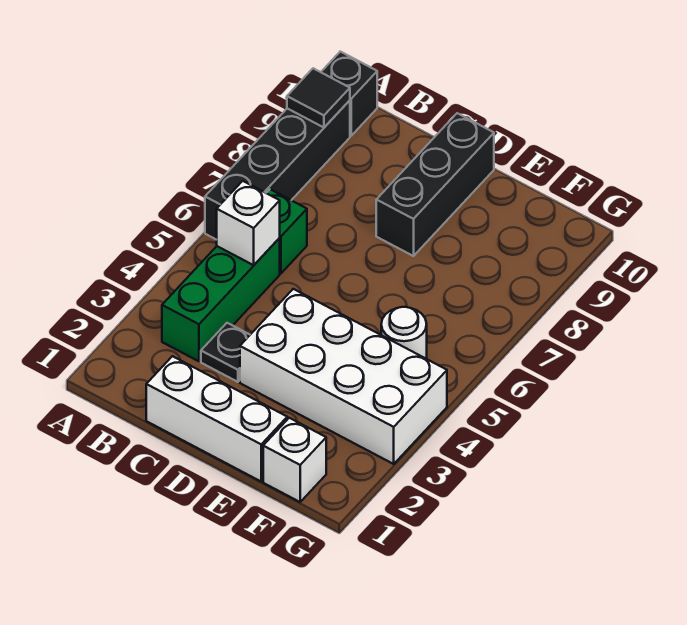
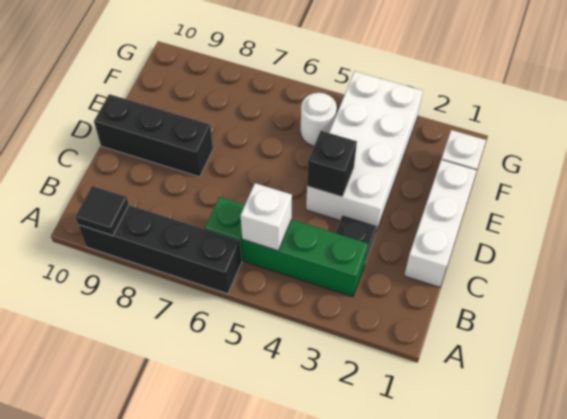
black brick A10 level 1 -> black brick D4 level 2

